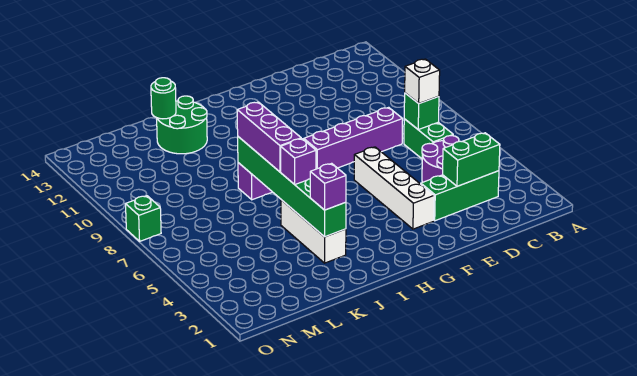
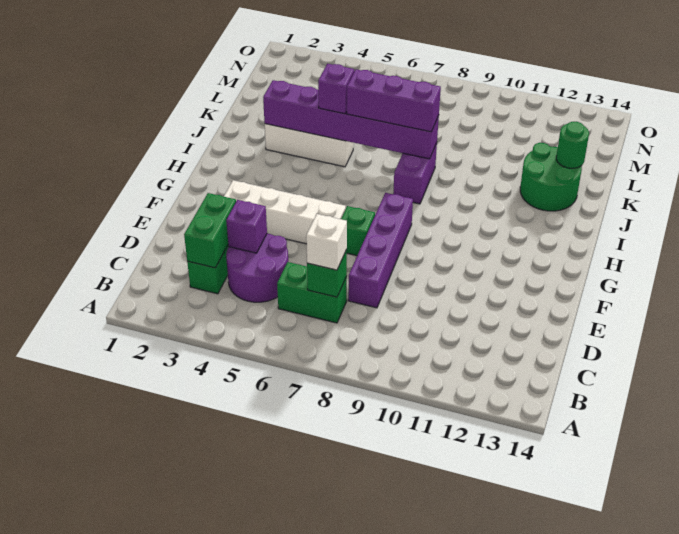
green brick J3:J8 level 2 -> purple brick J3:J8 level 2
purple brick J3 level 3 -> purple brick D4 level 2
green brick O8 level 1 -> green brick F7 level 1

